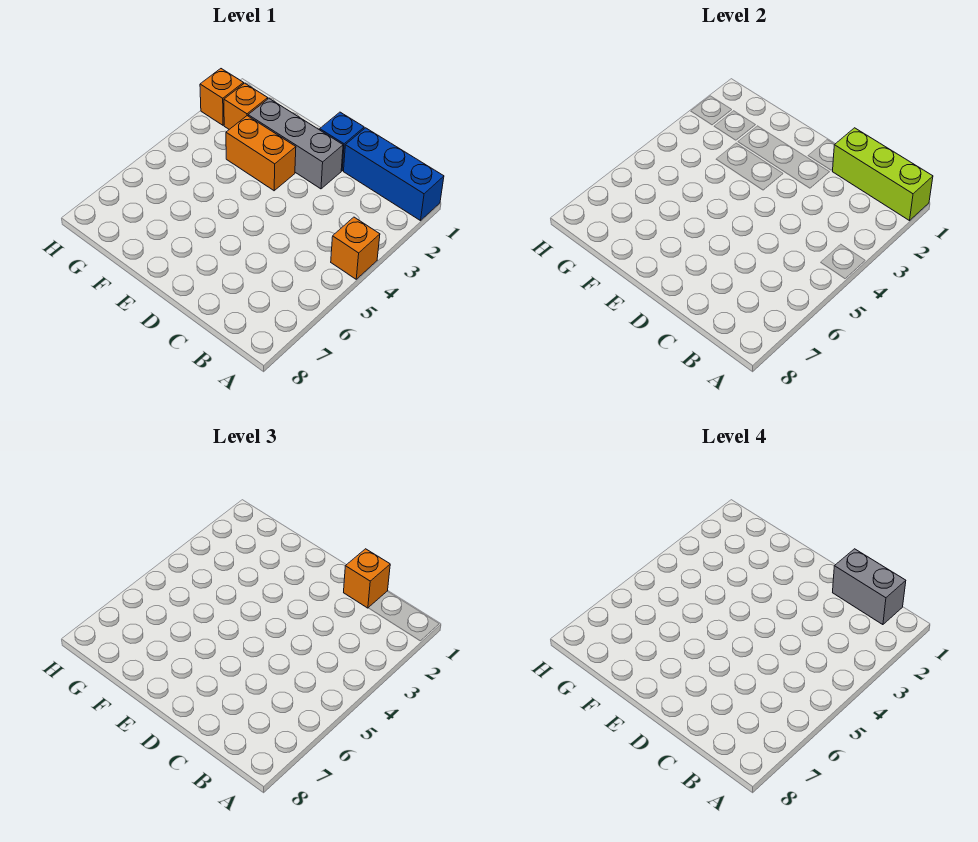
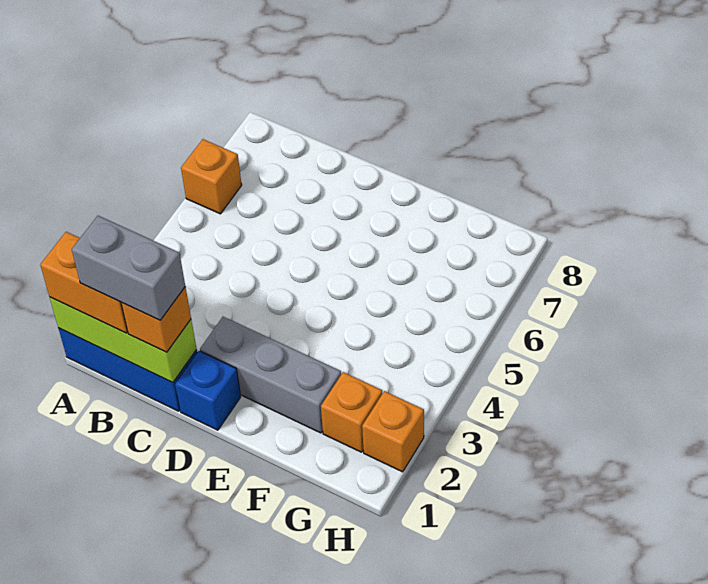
orange brick A4 level 1 -> orange brick A6 level 1
orange brick E3:F3 level 1 -> orange brick A1:B1 level 3

